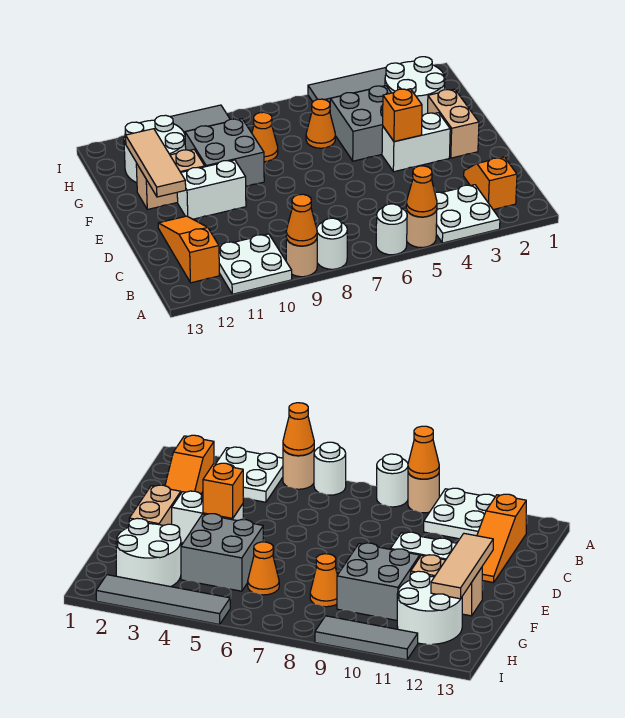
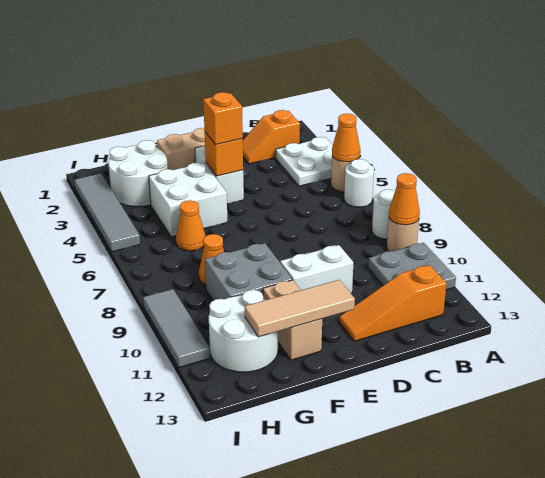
white plate A10:B11 level 1 -> grey plate A10:B11 level 1
none -> orange brick E4 level 3
white brick E10:E11 level 1 -> white brick D10:E10 level 1
grey brick F4:G5 level 1 -> white brick F4:G5 level 1

